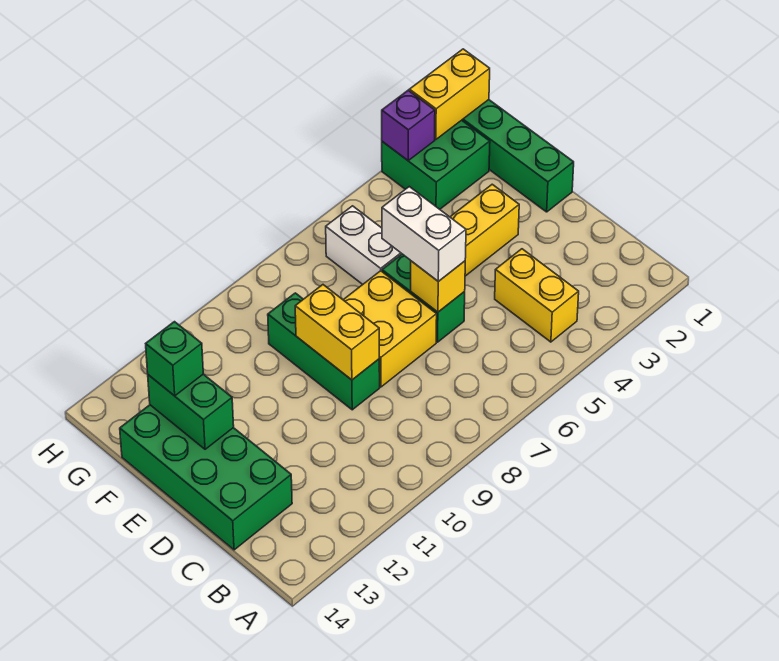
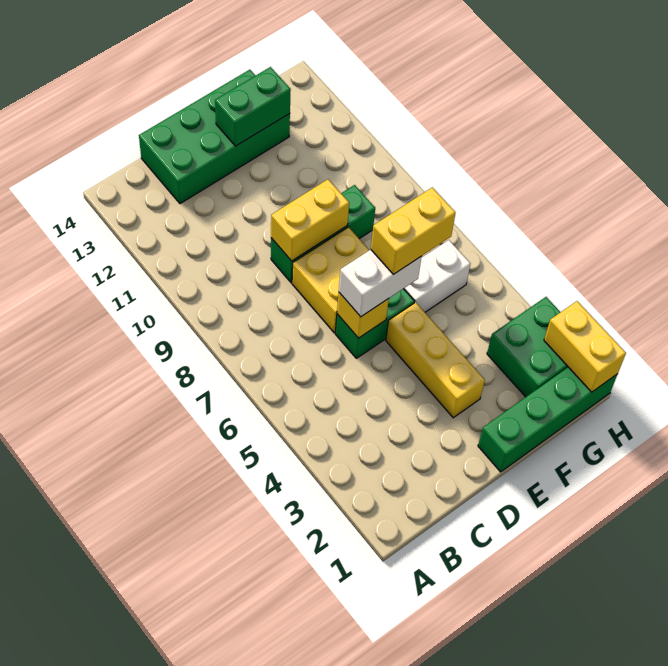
yellow brick B4:C4 level 1 -> yellow brick E6:F6 level 4
green brick F13 level 3 -> none
purple brick H3 level 2 -> none

